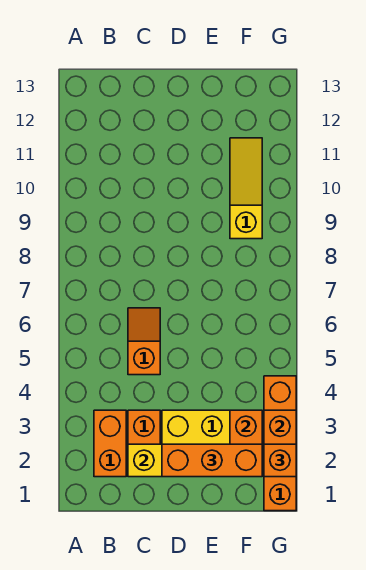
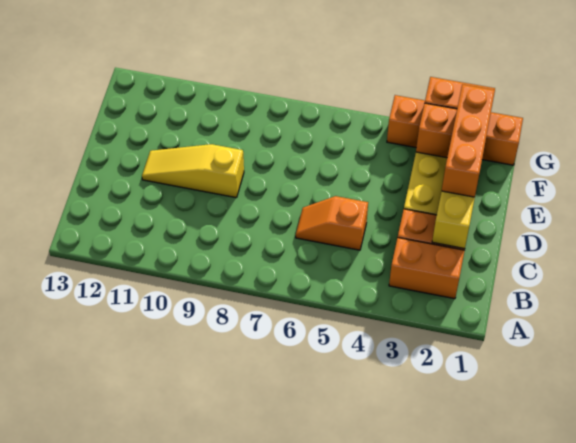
yellow slope F9:F11 level 1 top 9 -> yellow slope D9:D11 level 1 top 9
orange brick G2 level 3 -> none

